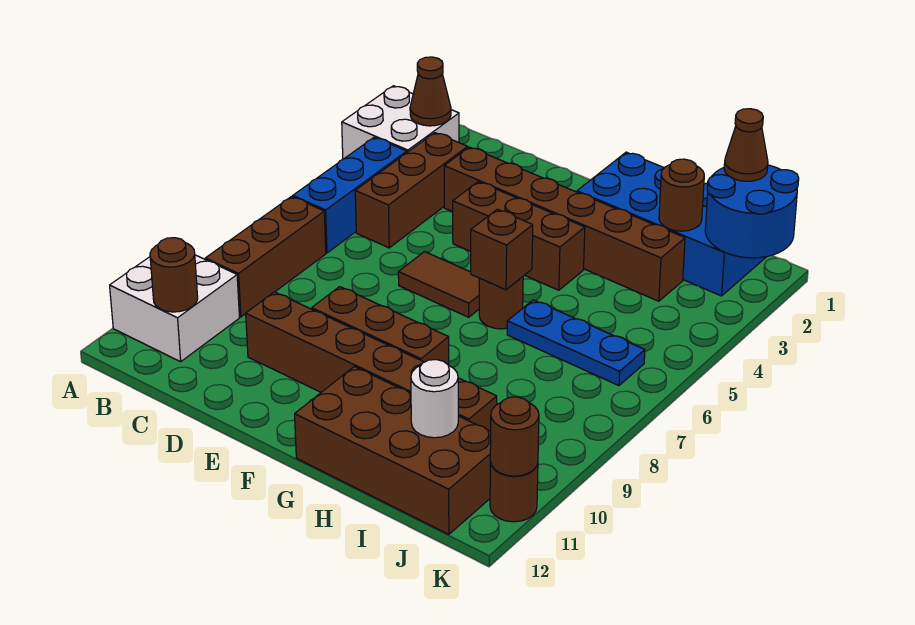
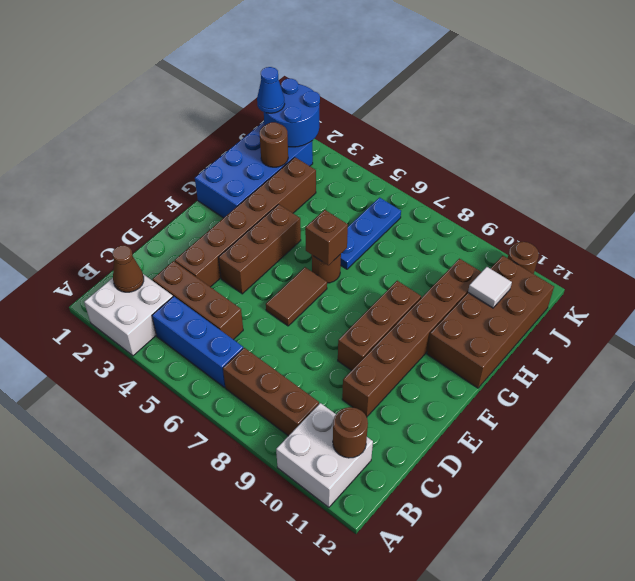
white round brick I11 level 2 -> white tile I11 level 2
brown cone J1 level 3 -> blue cone J1 level 3
brown round brick K11 level 2 -> none

